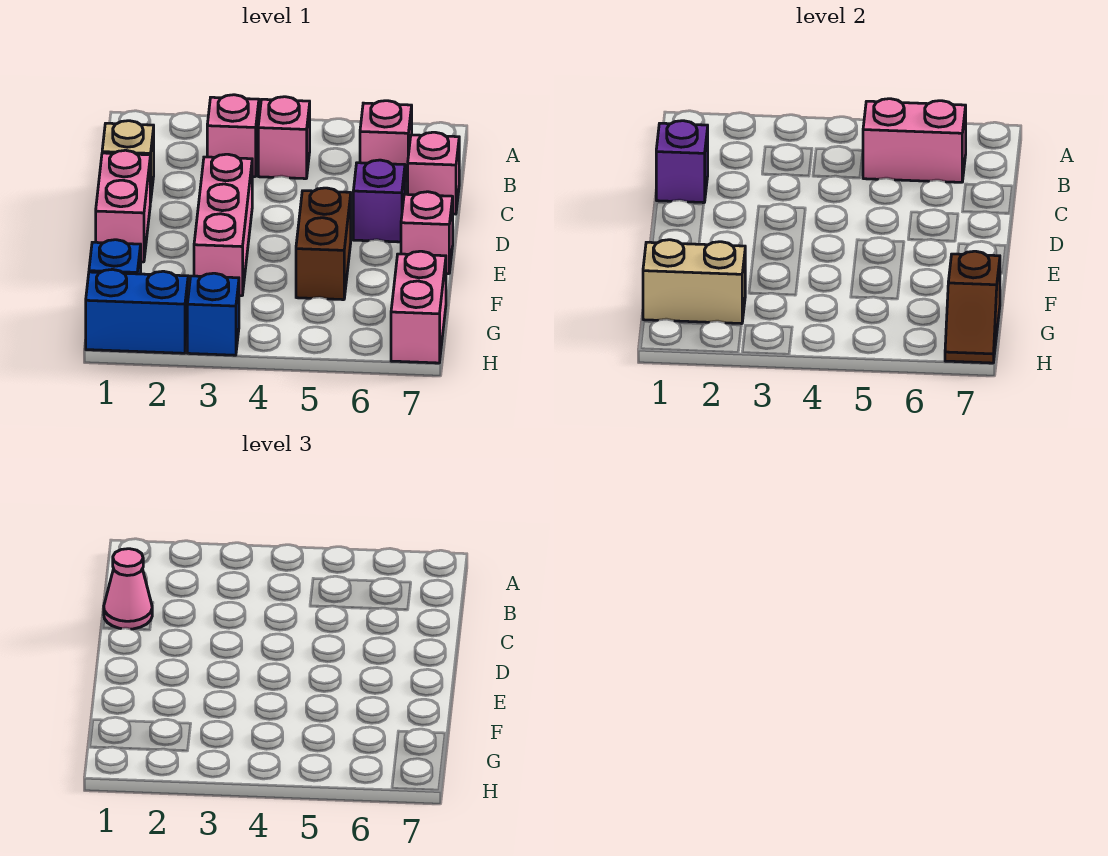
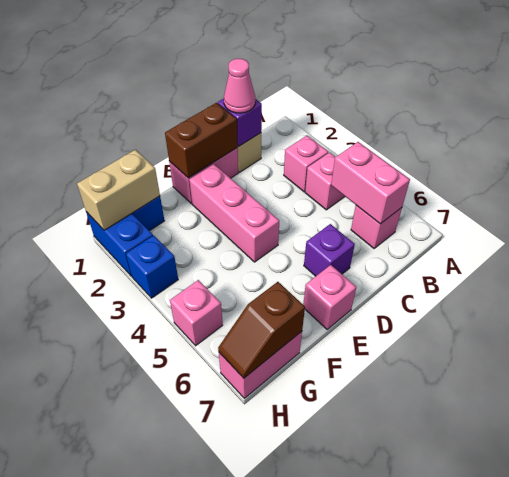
pink brick C7 level 1 -> pink brick H5 level 1
pink brick D3:F3 level 1 -> pink brick E2:E4 level 1
brown brick E5:F5 level 1 -> brown brick D1:E1 level 2
tan brick G1:G2 level 2 -> tan brick G1:H1 level 2

